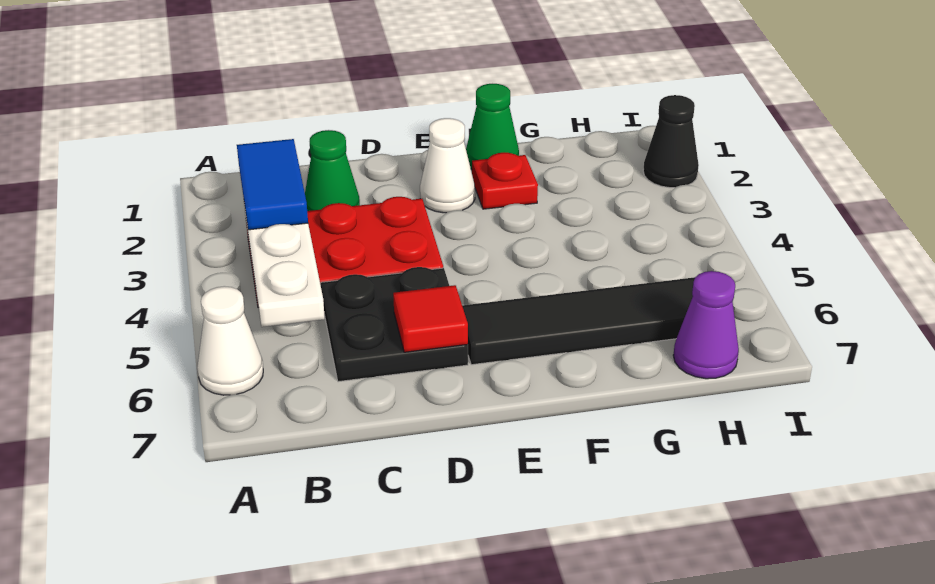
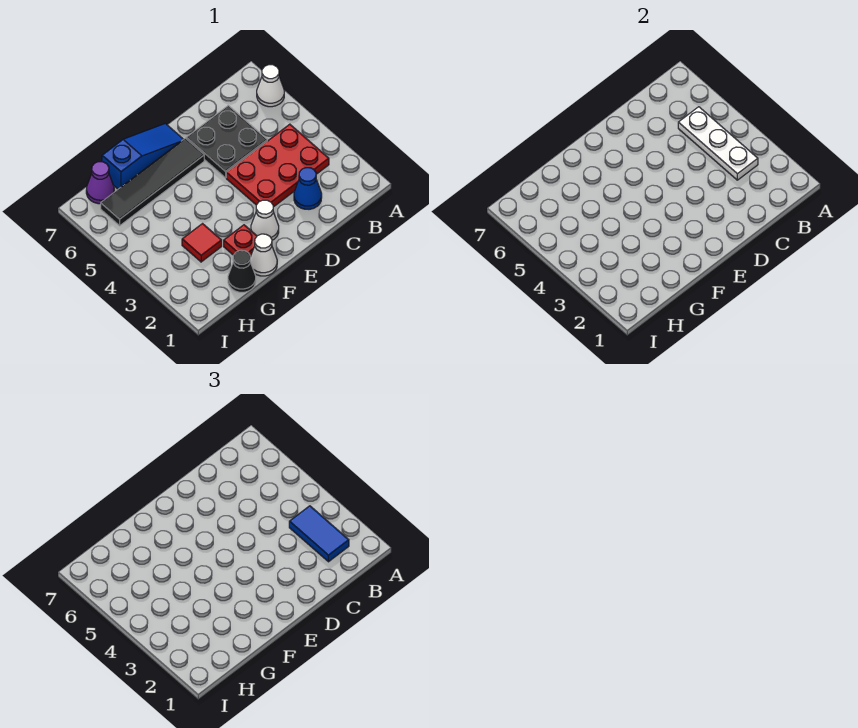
green cone C2 level 1 -> blue cone C2 level 1
red tile D6 level 2 -> red tile G3 level 1
none -> blue slope E7:G7 level 1 top G
green cone F1 level 1 -> white cone F1 level 1
black cone I2 level 1 -> black cone G1 level 1

